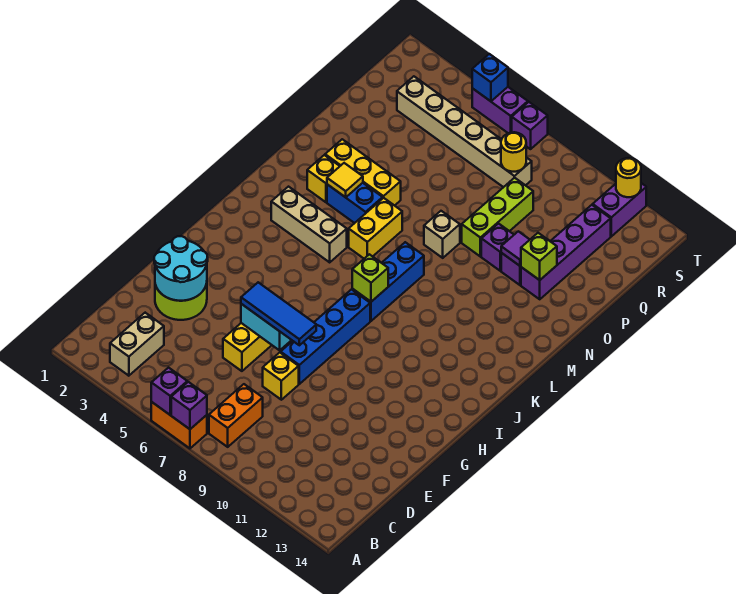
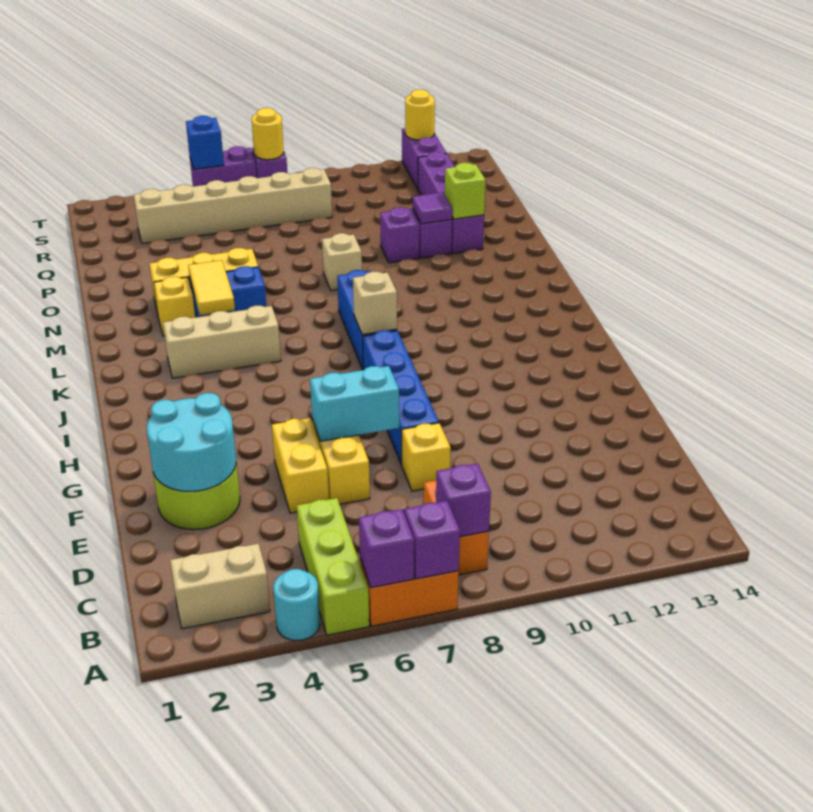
none -> cyan round brick A4 level 1
tan brick B3:C3 level 1 -> tan brick B2:B3 level 1
none -> purple brick B8 level 2
blue tile F6:F8 level 3 -> none
lime brick J8 level 2 -> tan brick J8 level 2
yellow brick L6:M6 level 1 -> yellow brick E5:F5 level 1
yellow tile M4 level 2 -> yellow tile L4:M4 level 2
lime brick O9:Q9 level 1 -> lime brick A5:C5 level 1
yellow round brick R8 level 2 -> yellow round brick T7 level 2

